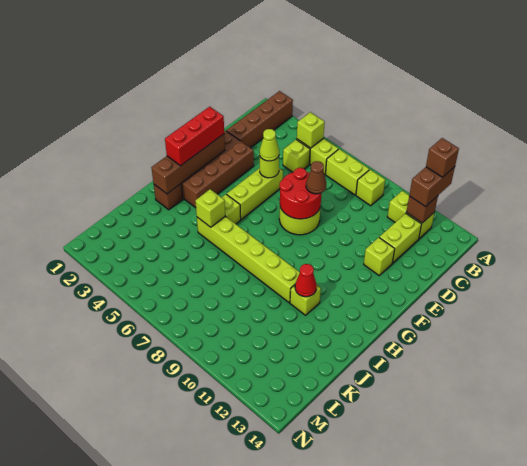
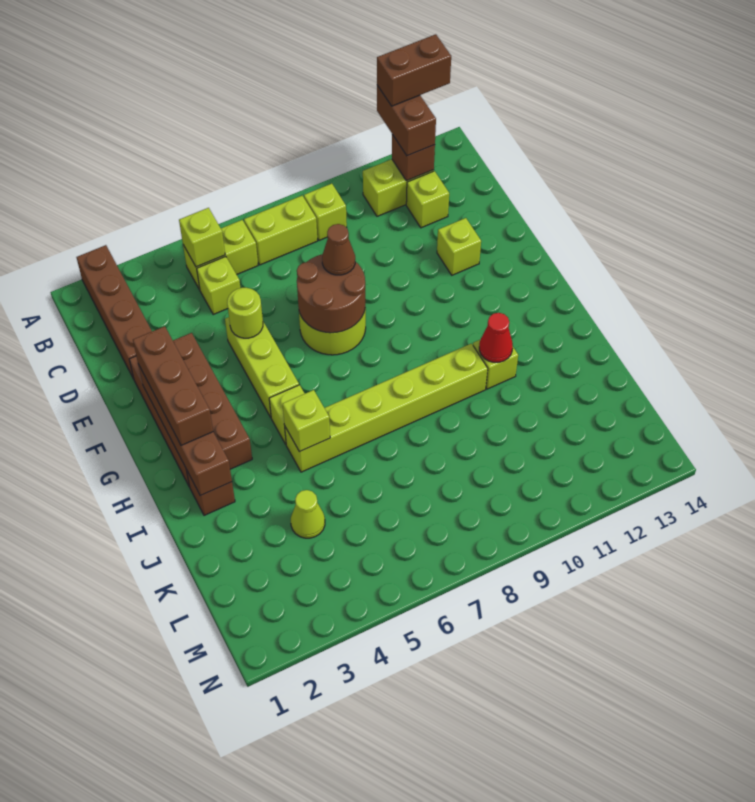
brown brick A12 level 4 -> brown brick A12:A13 level 4
lime brick C12:D12 level 1 -> lime brick C12 level 1
lime cone E5 level 3 -> lime cone K4 level 1
red round brick E7:F8 level 2 -> brown round brick E7:F8 level 2
red brick F2:H2 level 3 -> brown brick F2:H2 level 3

